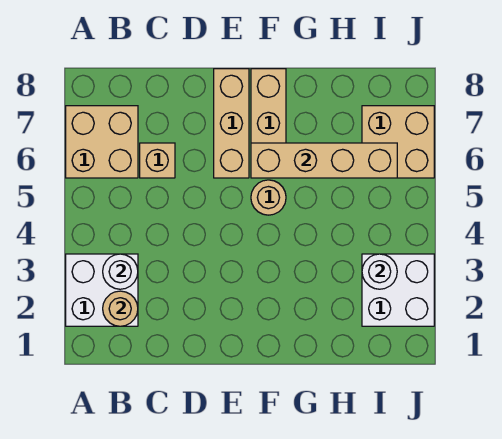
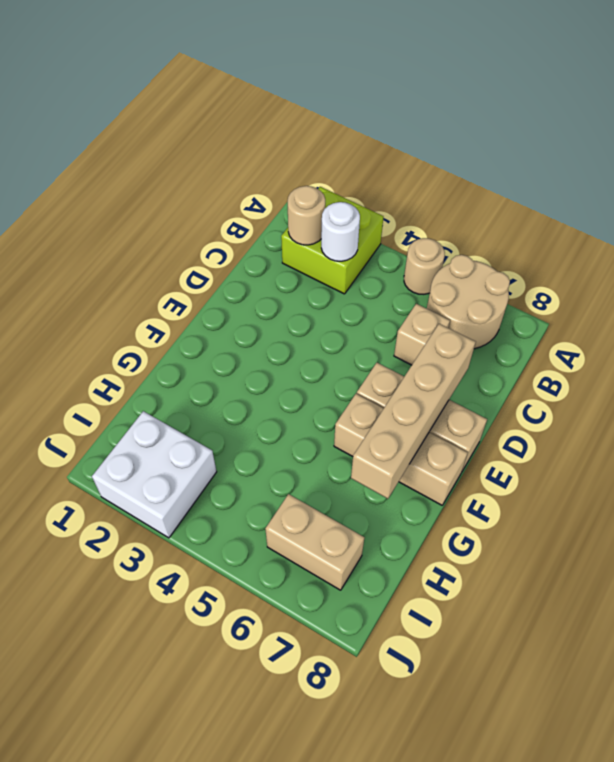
white brick A2:B3 level 1 -> lime brick A2:B3 level 1
tan brick A6:B7 level 1 -> tan round brick A6:B7 level 1
tan round brick F5 level 1 -> tan round brick A5 level 1
tan brick F6:I6 level 2 -> tan brick D7:G7 level 2
white round brick I3 level 2 -> none
tan brick I6:J7 level 1 -> tan brick I6:I7 level 1

